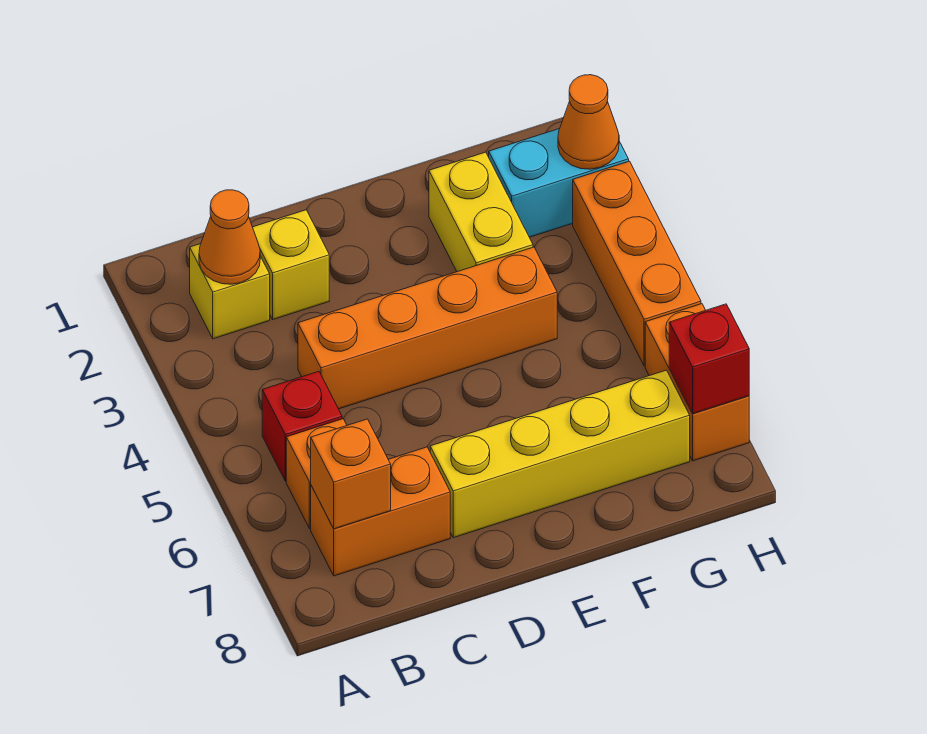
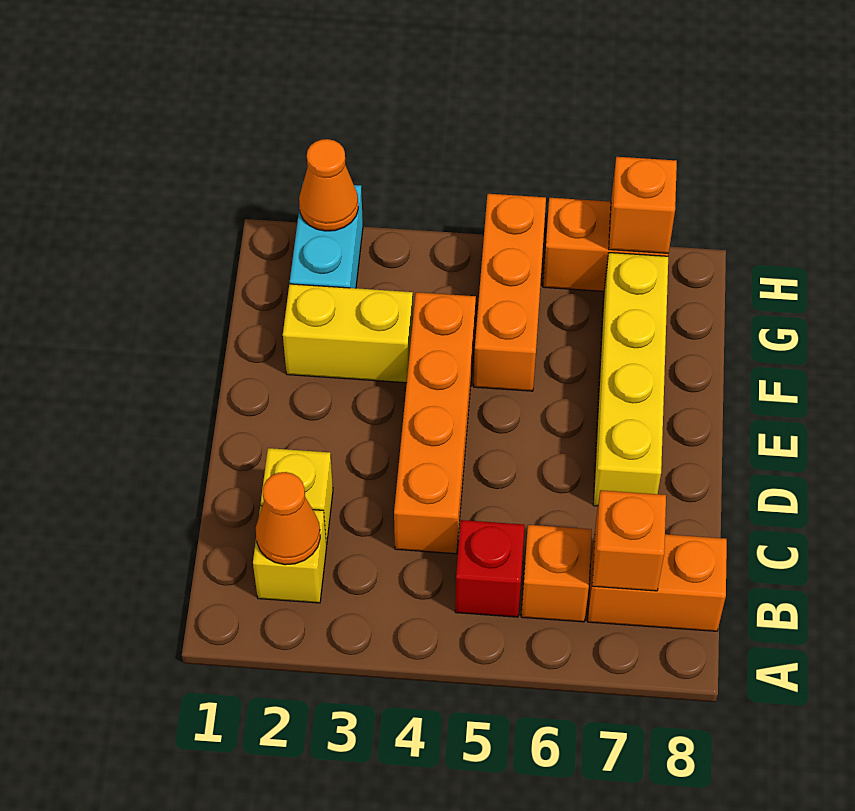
orange brick B7:C7 level 1 -> orange brick B7:B8 level 1
orange brick H3:H5 level 1 -> orange brick F5:H5 level 1
red brick H7 level 2 -> orange brick H7 level 2

